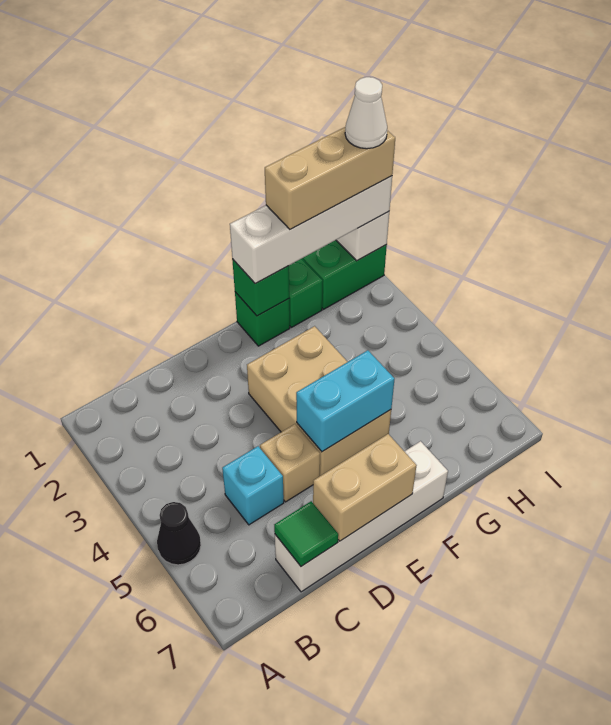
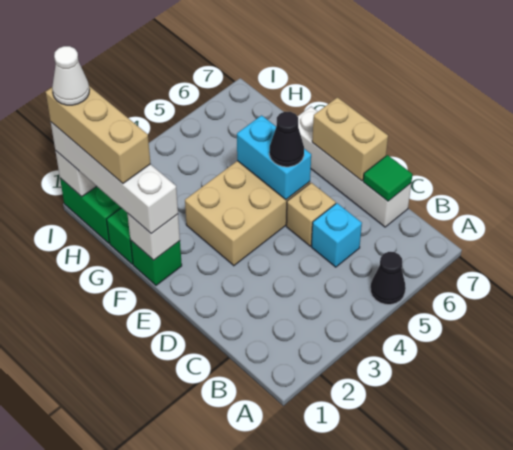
none -> black cone E5 level 3
green brick F1 level 2 -> white brick F1 level 2

